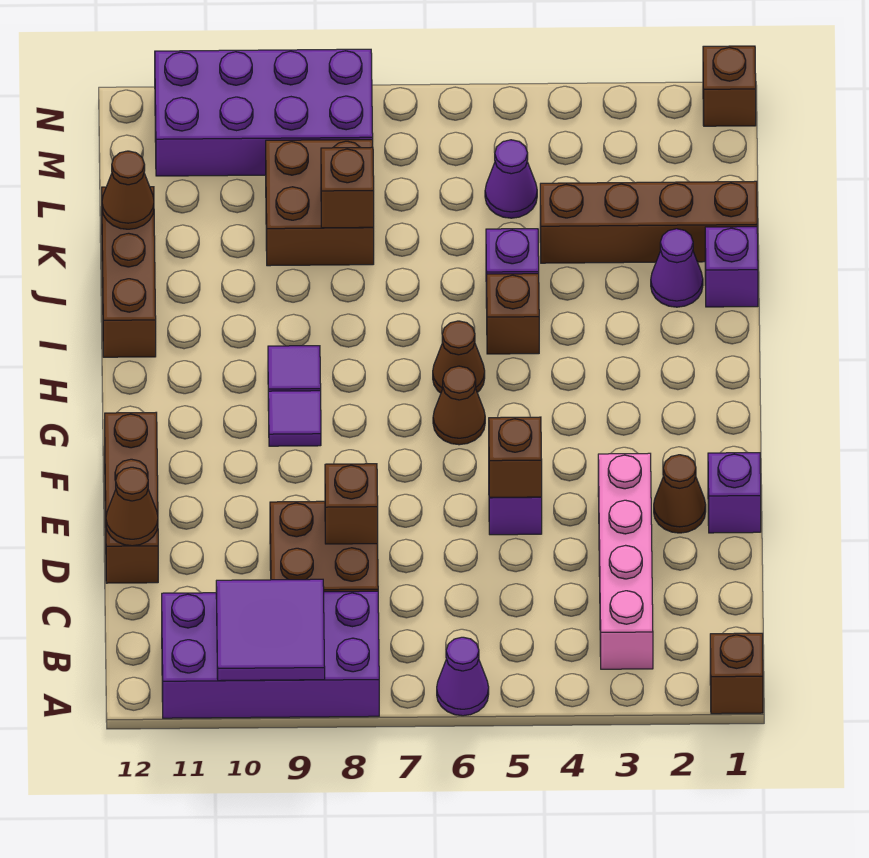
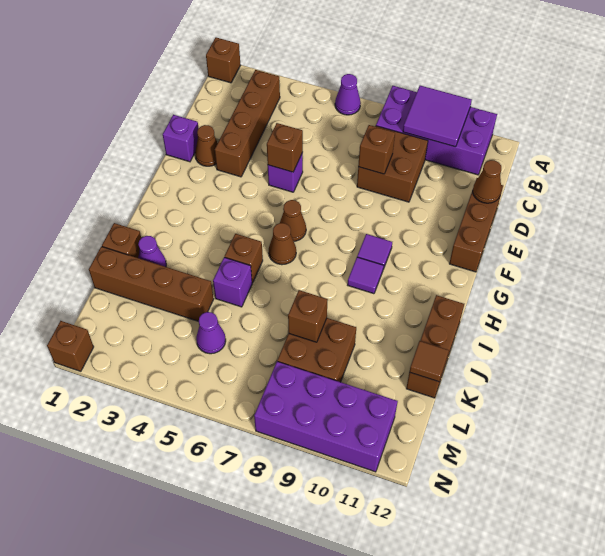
pink brick B3:E3 level 1 -> brown brick B3:E3 level 1
purple brick J1 level 1 -> brown brick J1 level 1
brown cone K12 level 2 -> brown tile K12 level 2

